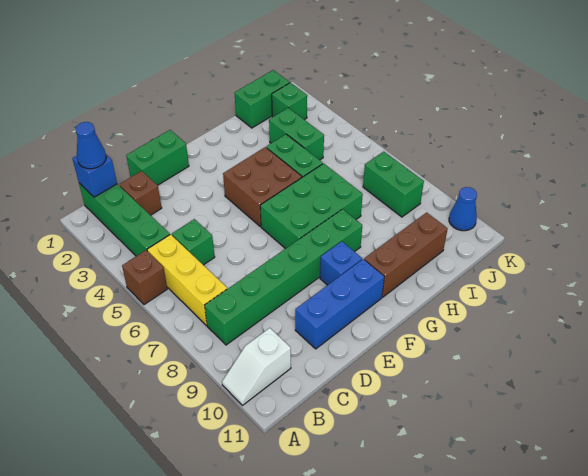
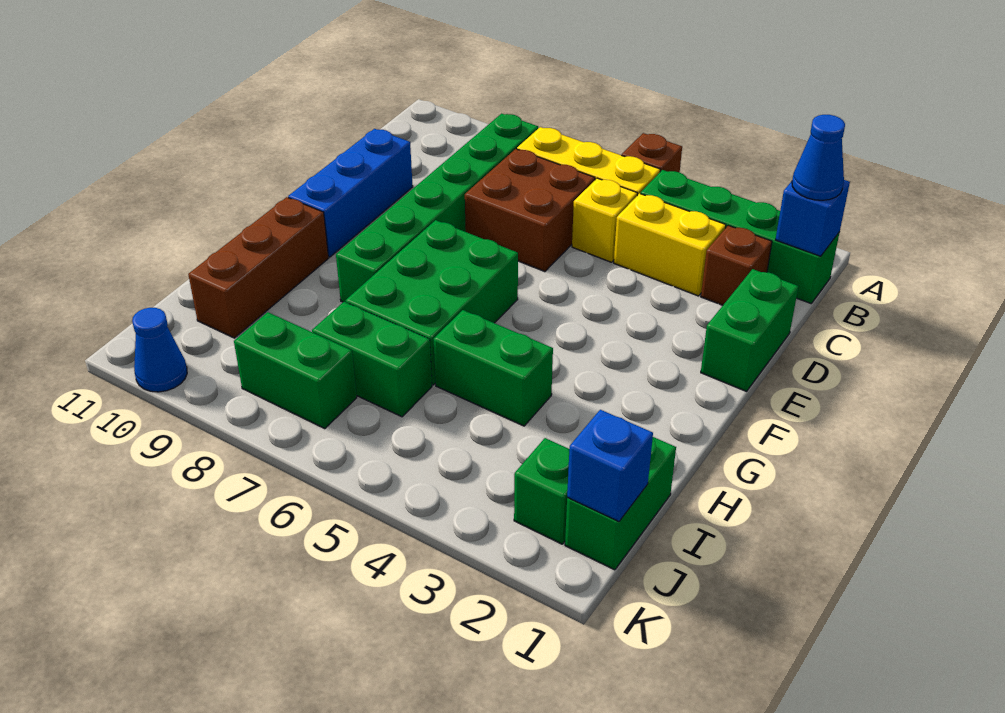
white slope A10:B10 level 1 top B -> none
none -> yellow brick C3:C4 level 1
green brick C5 level 1 -> yellow brick C5 level 1
brown brick F4:G5 level 1 -> brown brick C6:D7 level 1
blue brick F9 level 1 -> blue brick J1 level 2
green brick I3:I4 level 1 -> green brick I6:I7 level 1

